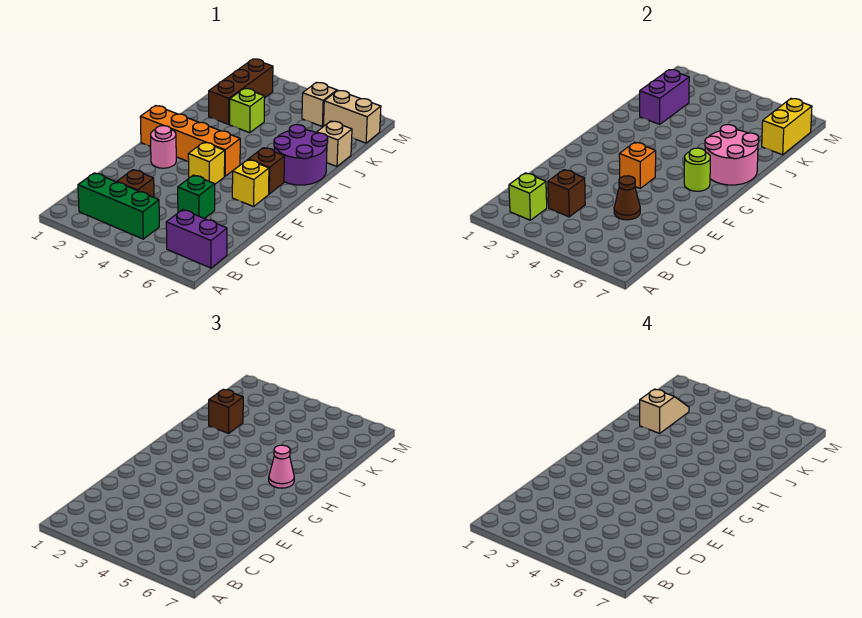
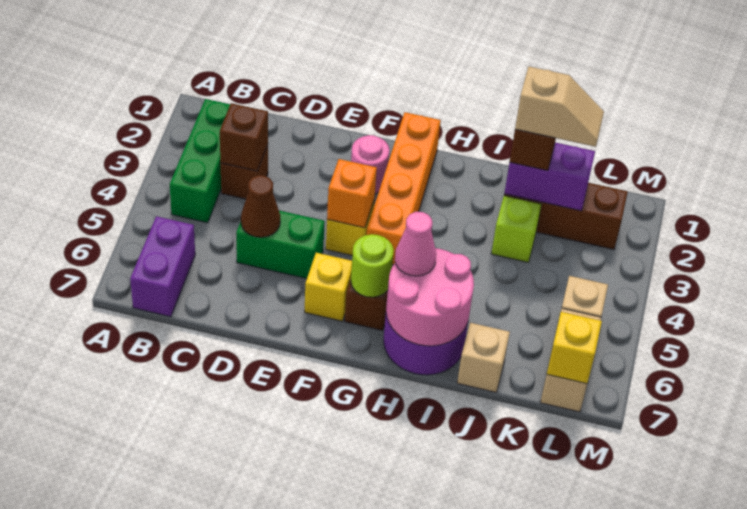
lime brick B2 level 2 -> none
green brick D5 level 1 -> green brick D5:E5 level 1
yellow brick K7:L7 level 2 -> yellow brick L7 level 2

